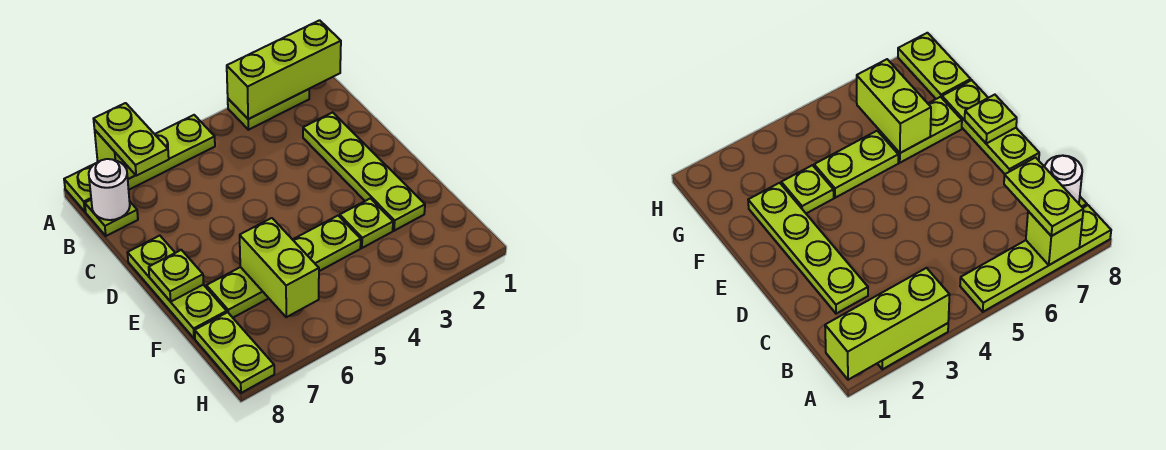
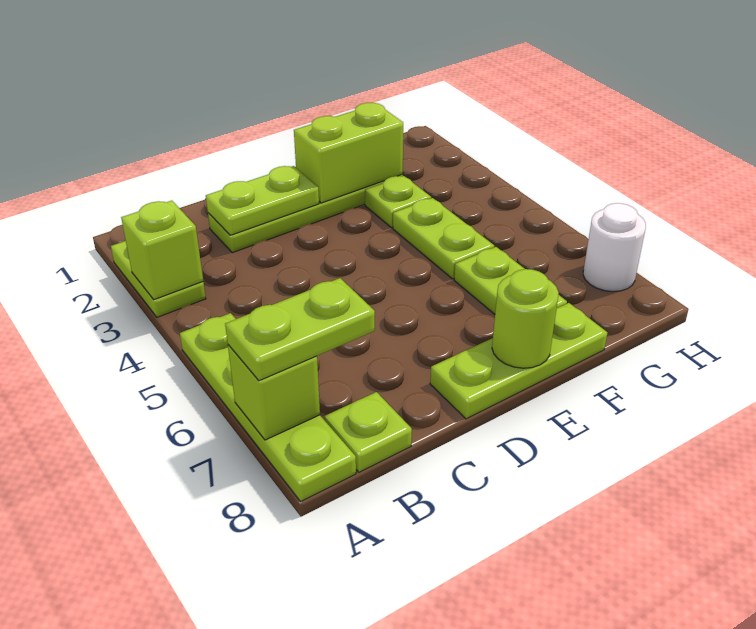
lime brick A1:A3 level 2 -> lime brick A3 level 2
white round brick B8 level 2 -> white round brick H7 level 1
lime plate E8 level 2 -> lime round brick E8 level 2
lime brick F6:G6 level 2 -> lime brick E2:F2 level 2
lime plate G8:H8 level 1 -> lime plate C2:D2 level 2

